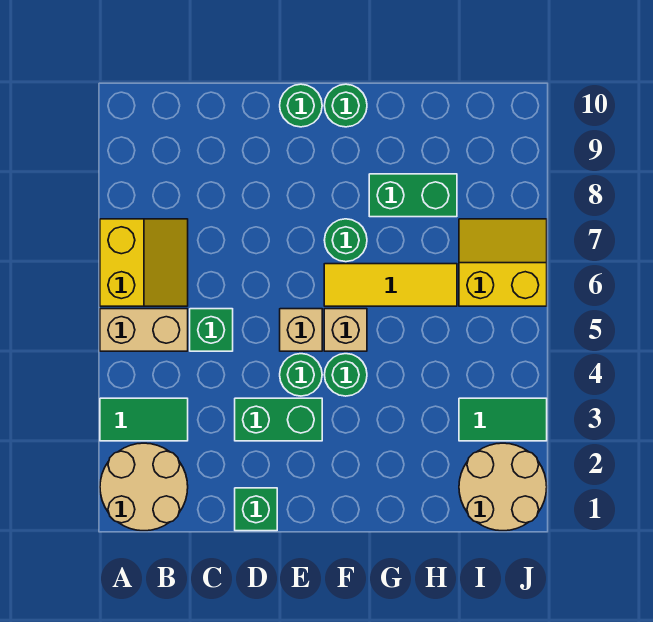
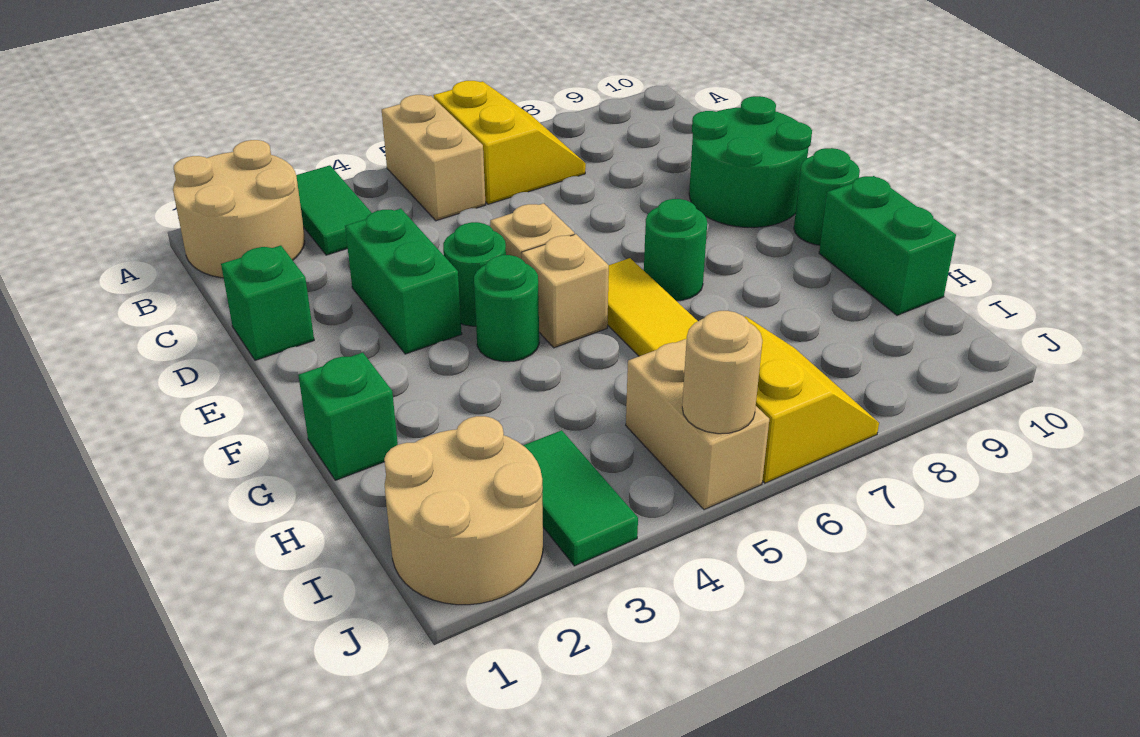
yellow slope A6:B7 level 1 top A -> yellow slope A6:B7 level 1 top 6
green brick C5 level 1 -> green brick G1 level 1
green round brick E10 level 1 -> green round brick D9:E10 level 1
green brick G8:H8 level 1 -> green brick G10:H10 level 1
none -> tan brick I5:J5 level 1
none -> tan round brick J5 level 2

